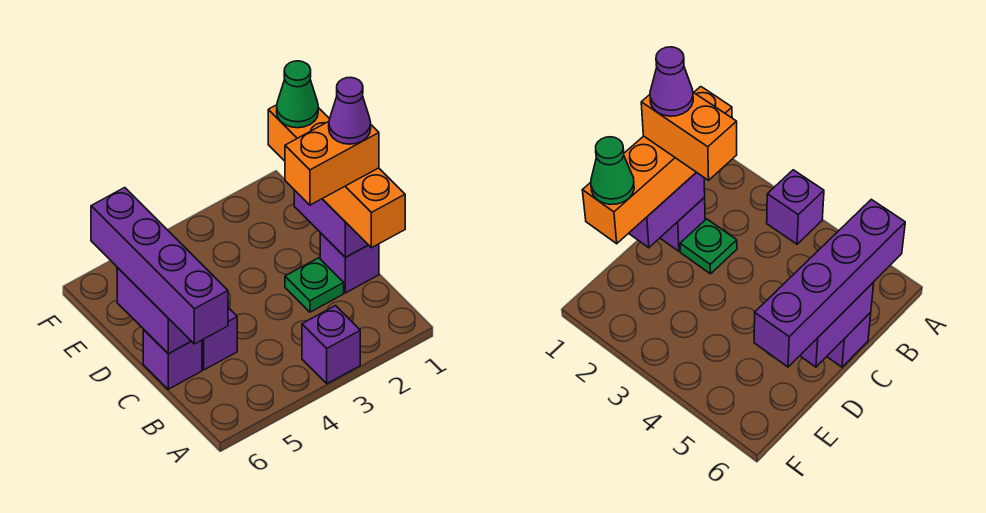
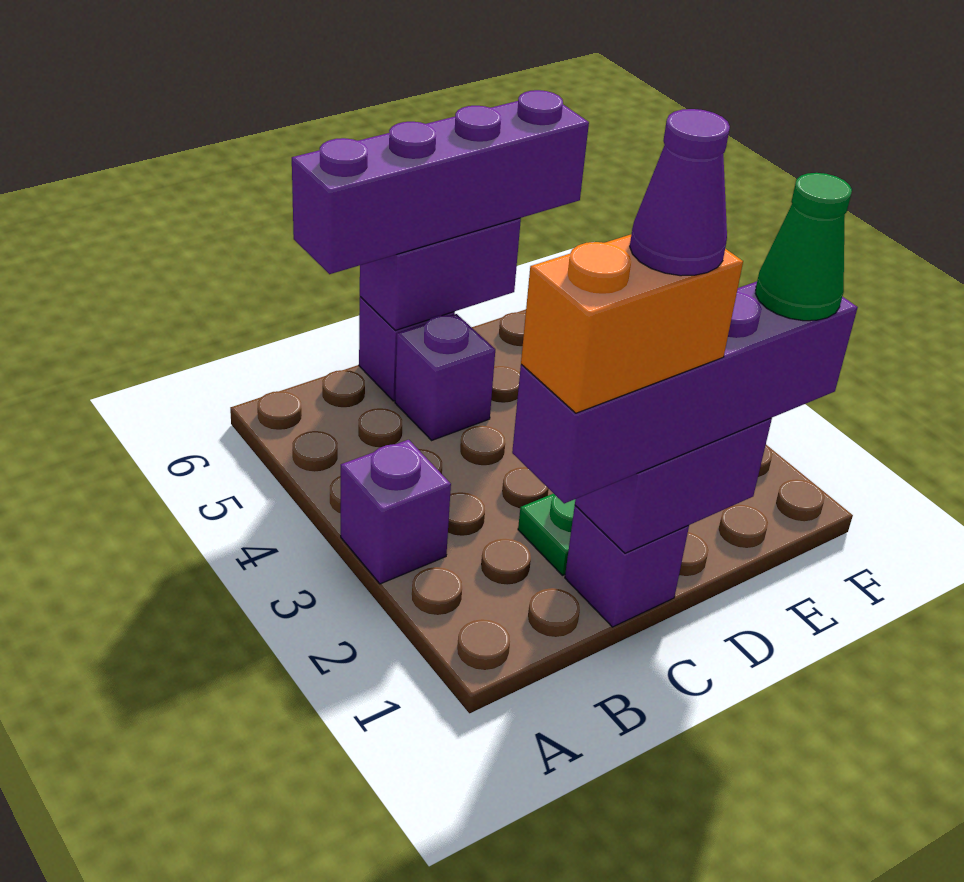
orange brick B1:E1 level 3 -> purple brick B1:E1 level 3
orange brick C1:C2 level 4 -> orange brick B1:C1 level 4

